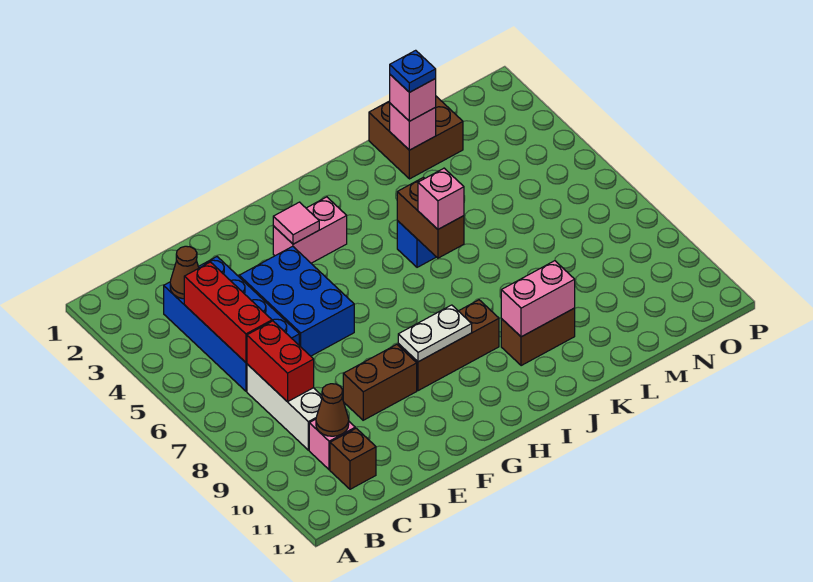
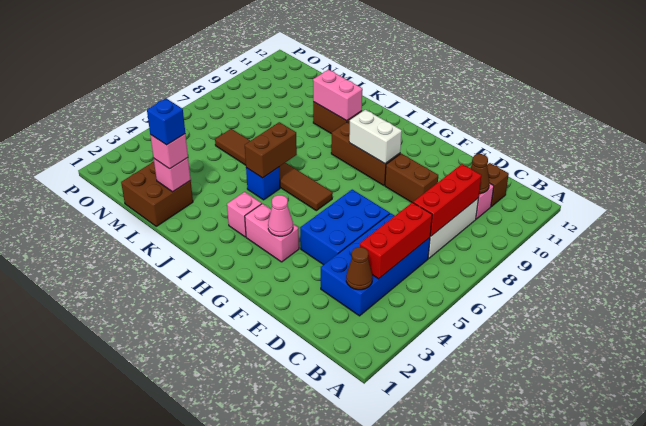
red brick C7:C8 level 2 -> red brick C7:C9 level 2
pink tile G3 level 2 -> pink cone G3 level 2
white plate G9:H9 level 2 -> white brick G9:H9 level 2
none -> brown tile H6:M6 level 1
pink brick J6 level 3 -> pink brick I3 level 1
blue plate L2 level 4 -> blue brick L2 level 4

